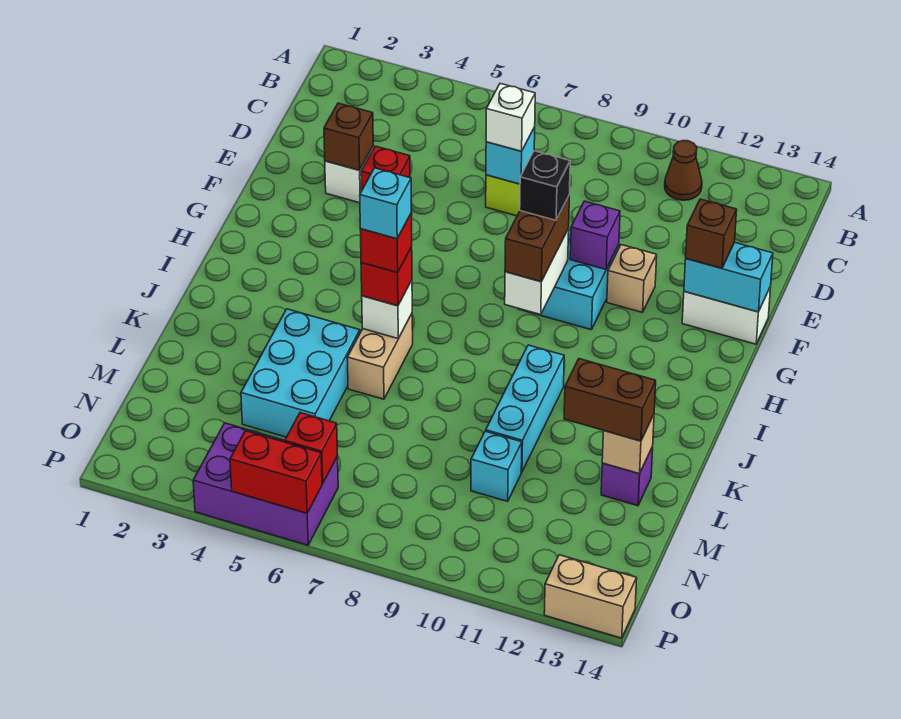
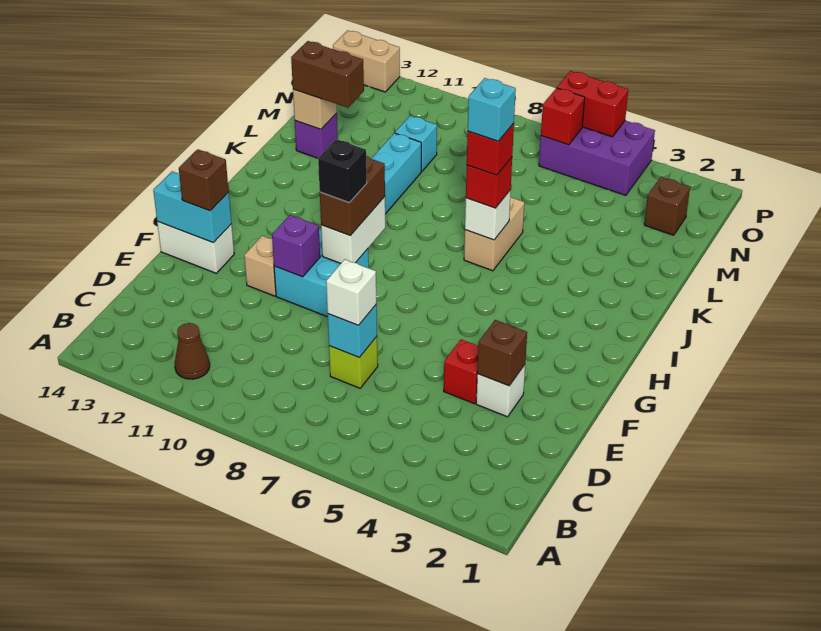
cyan brick K4:M5 level 1 -> none
none -> brown brick N2 level 1

